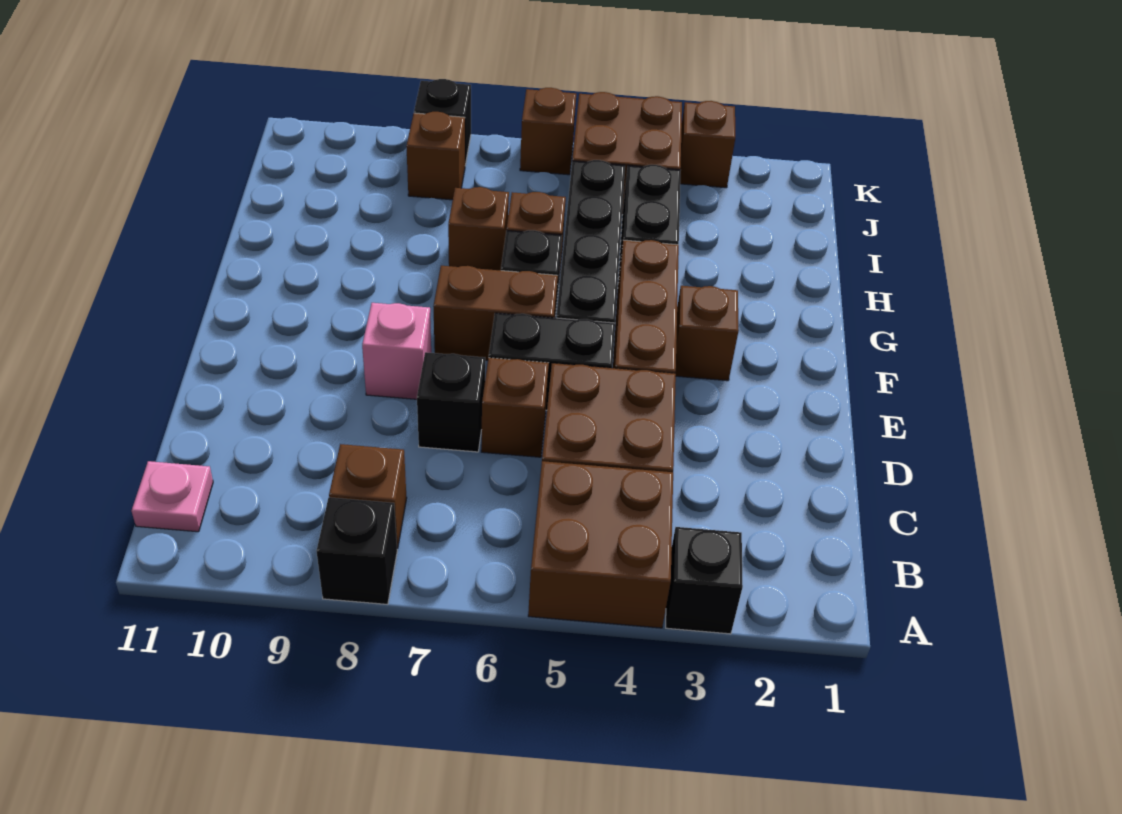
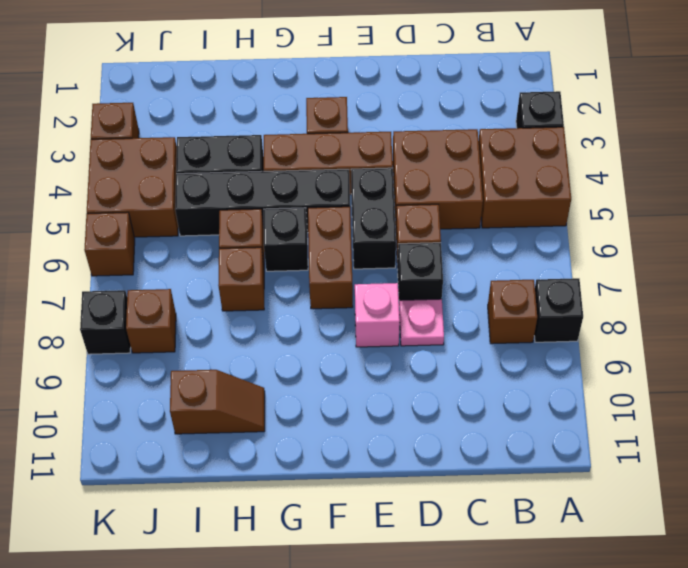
pink plate B11 level 1 -> pink plate D8 level 1
none -> brown slope H10:I10 level 1 top I

